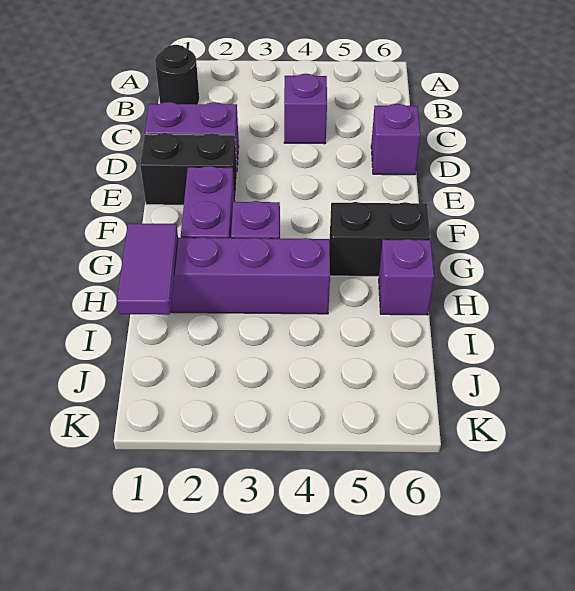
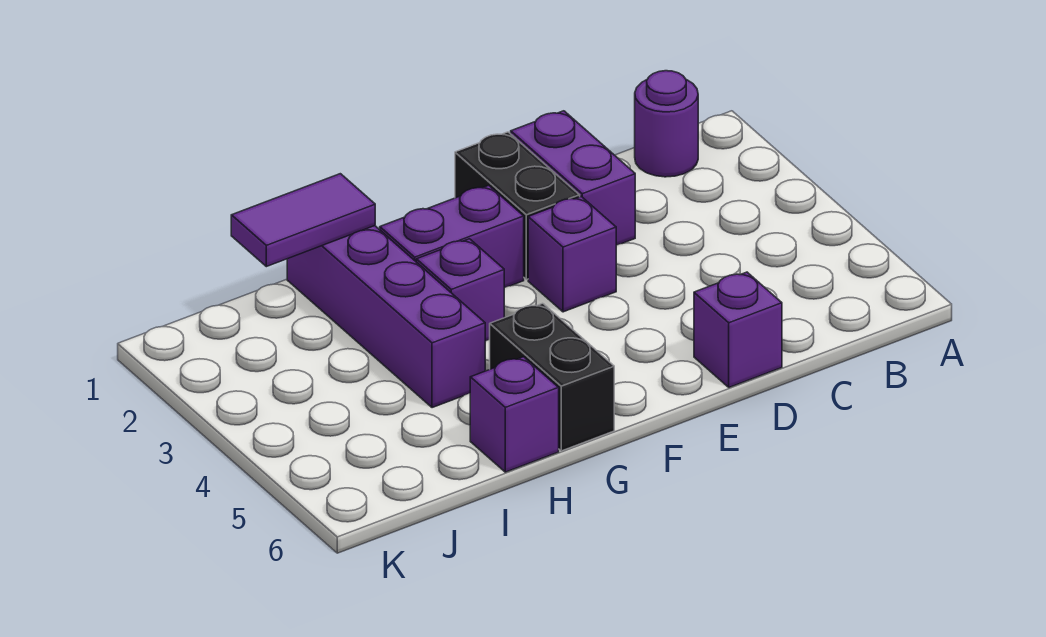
black round brick B1 level 1 -> purple round brick B1 level 1
purple brick C4 level 1 -> purple brick E3 level 1

